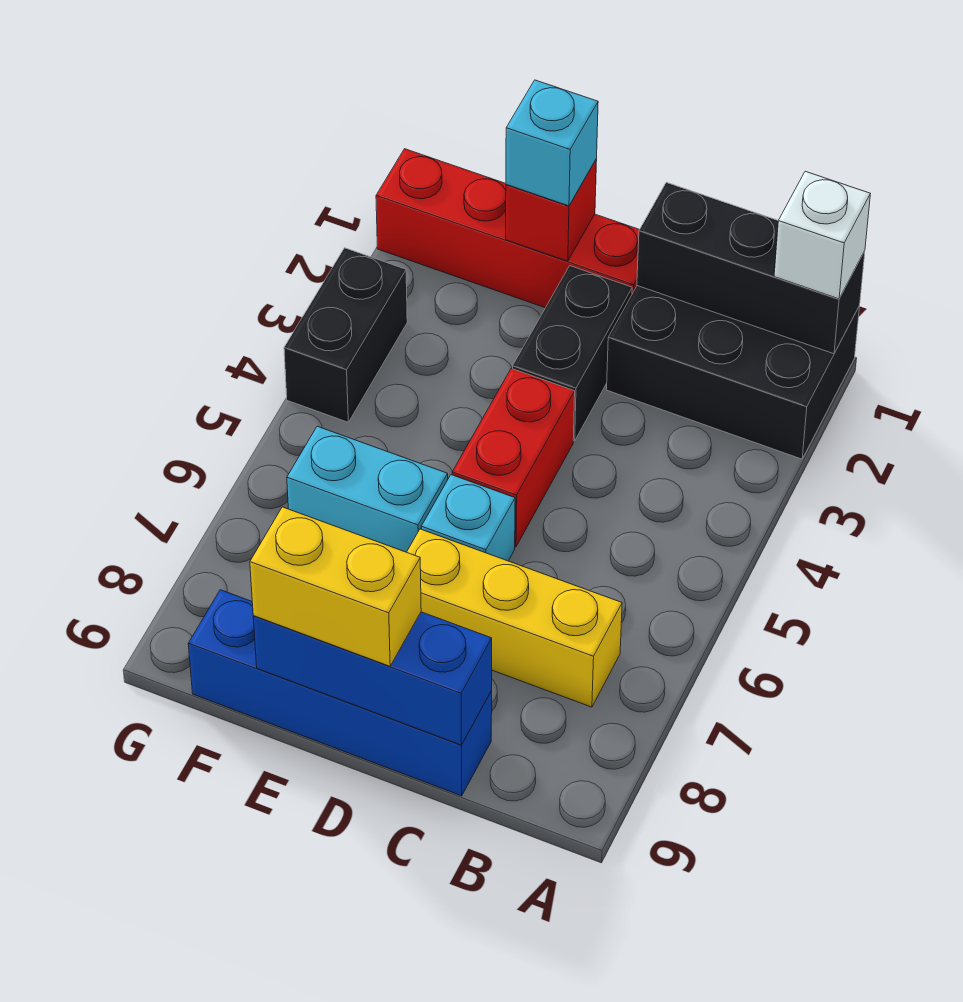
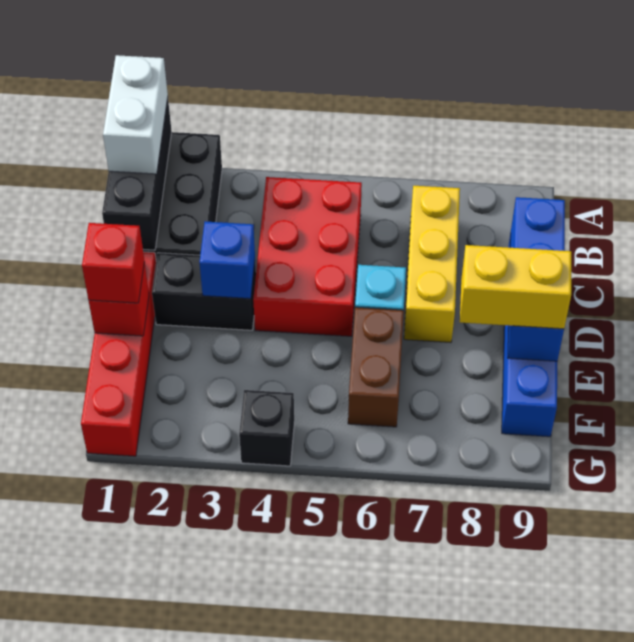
white brick A1 level 3 -> white brick A1:B1 level 3
none -> blue brick D3 level 2
red brick D4:D5 level 1 -> red brick B4:D5 level 1
yellow brick D9:E9 level 3 -> yellow brick E8:E9 level 3
cyan brick E1 level 3 -> red brick E1 level 3
cyan brick E6:F6 level 1 -> brown brick E6:F6 level 1
black brick G3:G4 level 1 -> black brick G4 level 1

